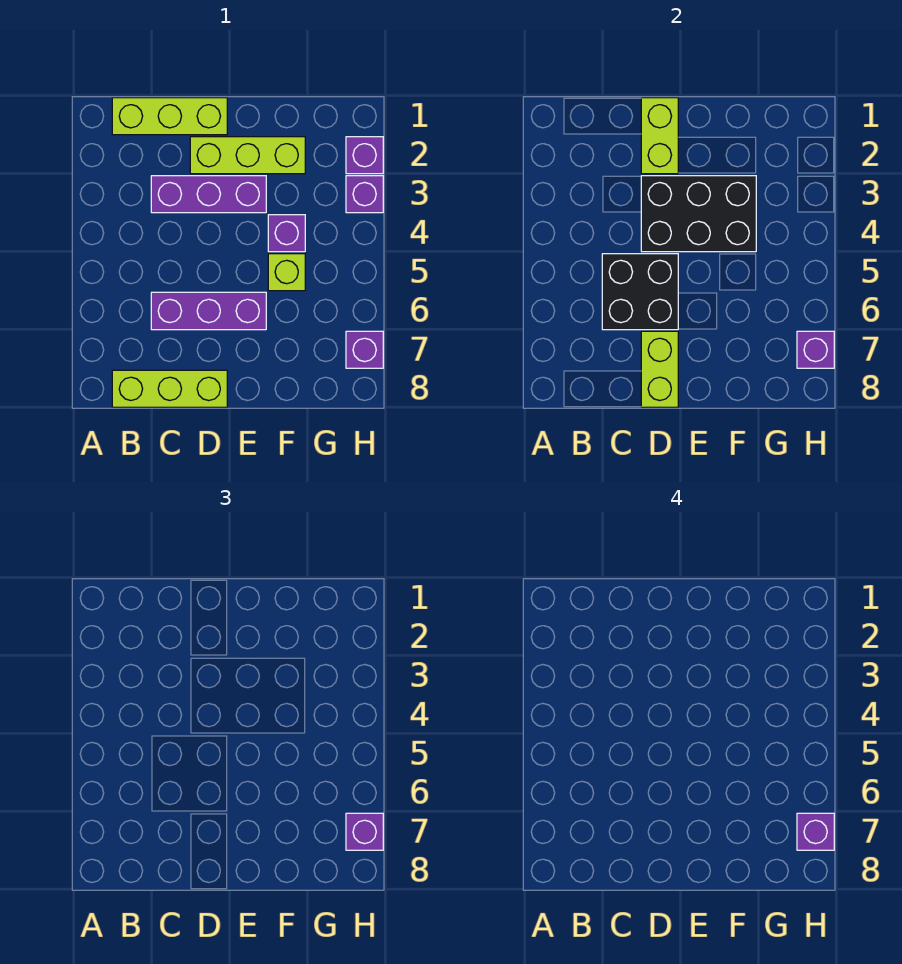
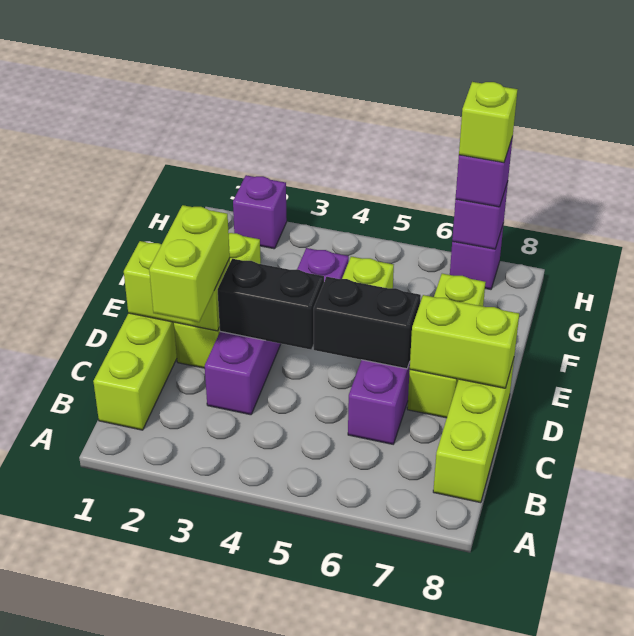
none -> lime brick C2:D2 level 3
black brick C5:D6 level 2 -> black brick D5:D6 level 2
black brick D3:F4 level 2 -> black brick D3:D4 level 2
none -> lime brick D7:F7 level 1
purple brick H3 level 1 -> none
purple brick H7 level 4 -> lime brick H7 level 4

